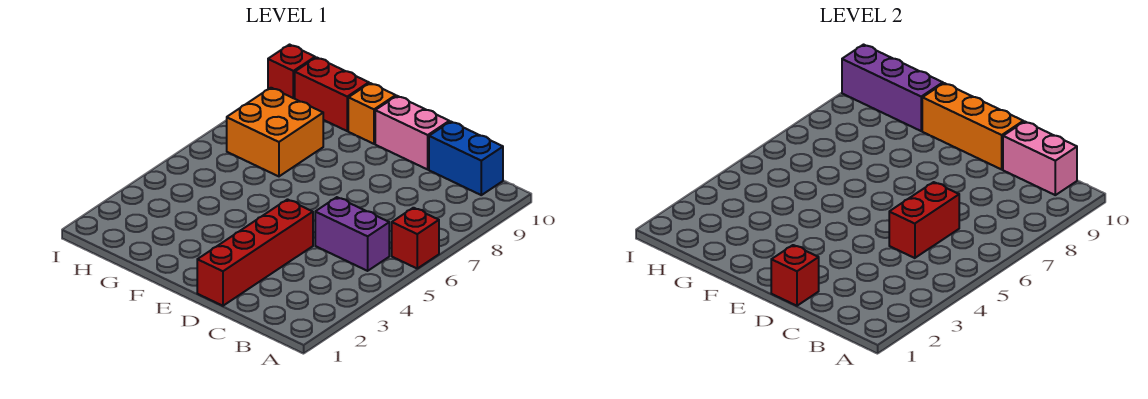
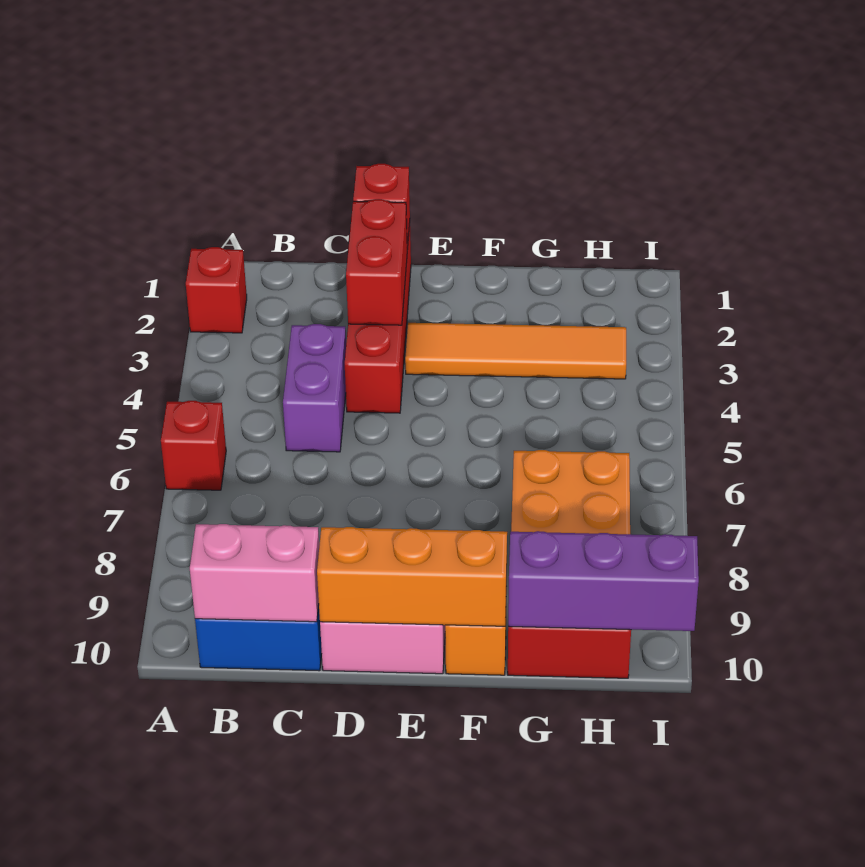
purple brick B5:C5 level 1 -> purple brick C4:C5 level 1
red brick C5:C6 level 2 -> red brick D2:D3 level 2
none -> orange tile E3:H3 level 1
red brick I10 level 1 -> red brick A2 level 1

